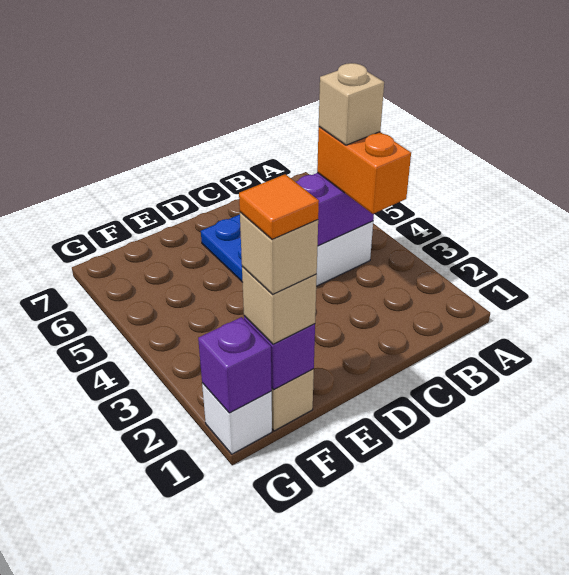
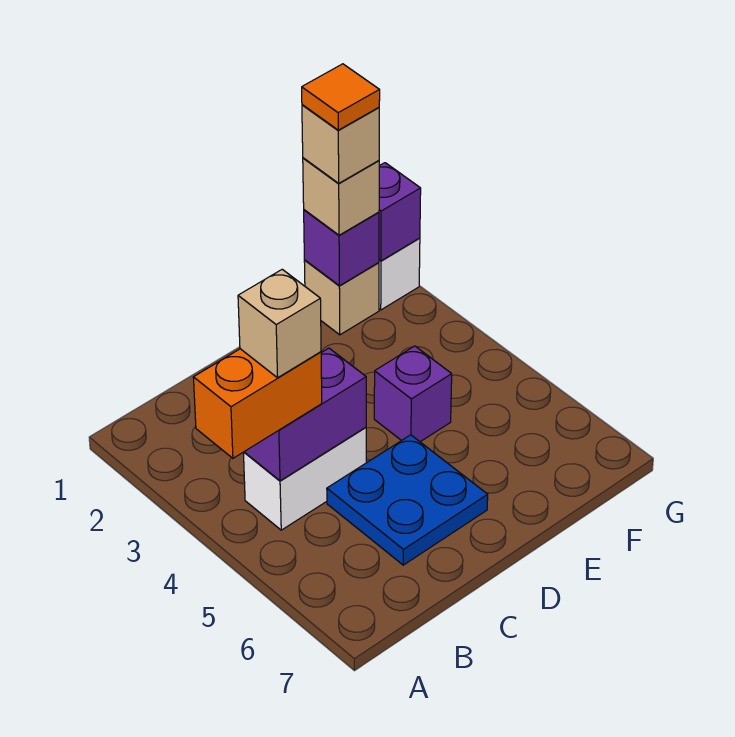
orange brick B3:B4 level 3 -> orange brick A4:B4 level 3
none -> purple brick E4 level 1

